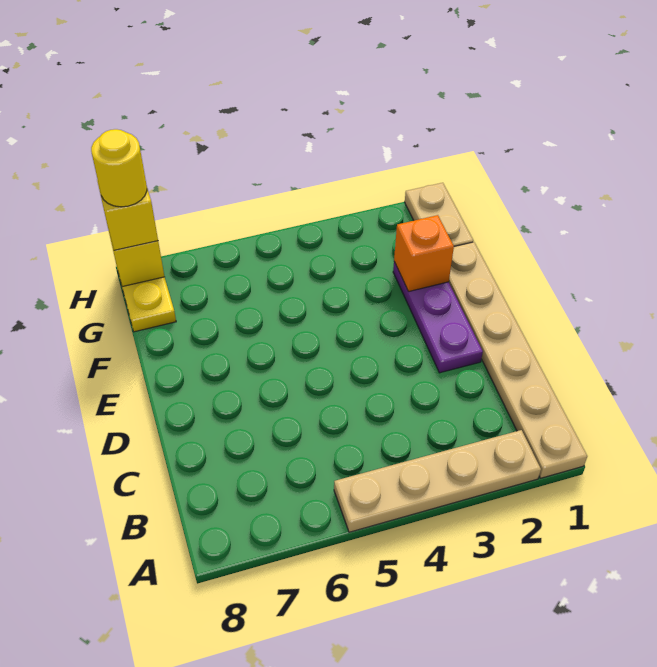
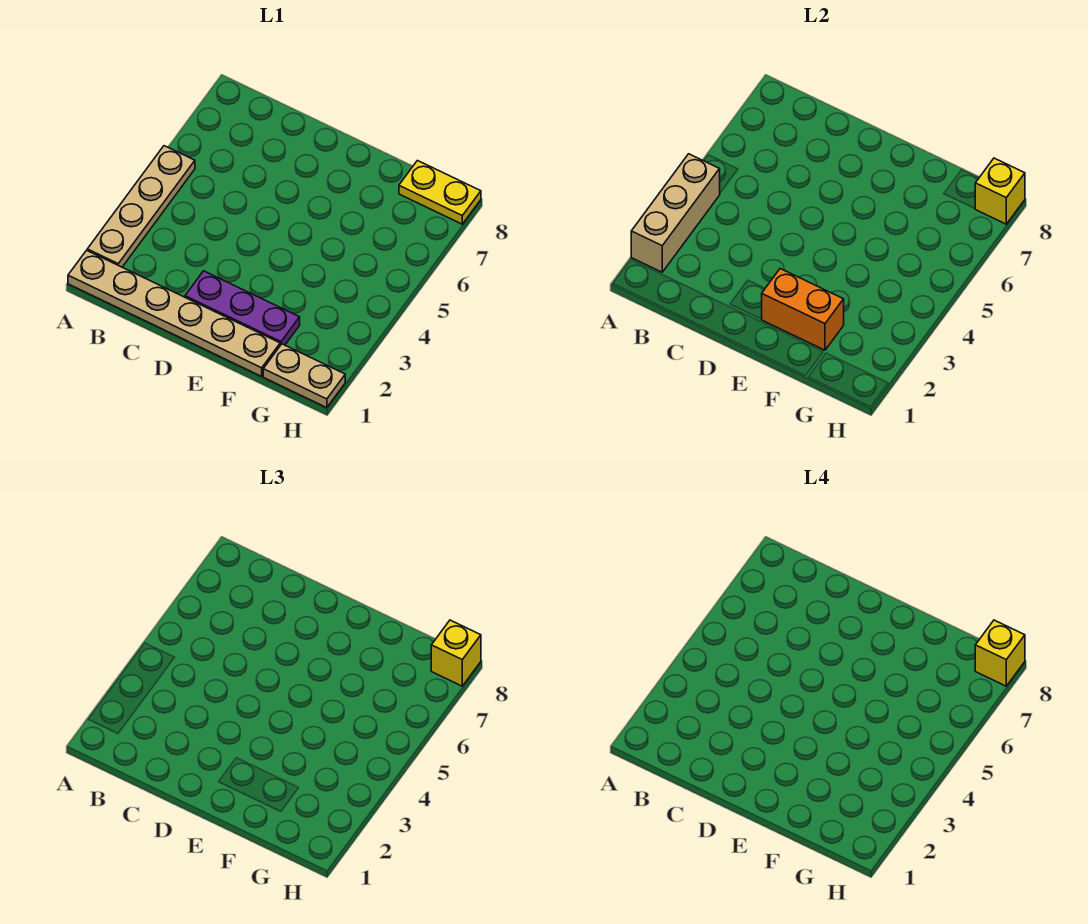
none -> tan brick A2:A4 level 2
orange brick F2 level 2 -> orange brick E2:F2 level 2
yellow round brick H8 level 4 -> yellow brick H8 level 4

